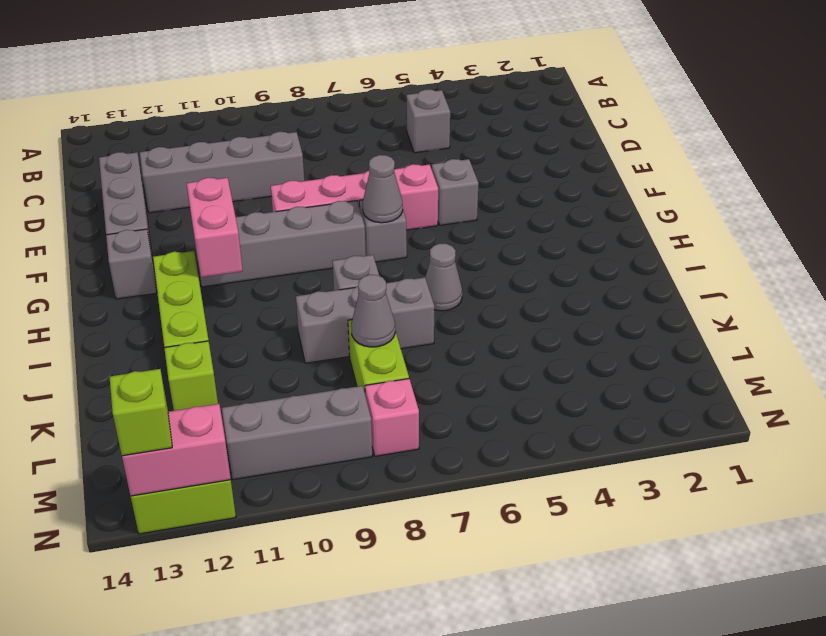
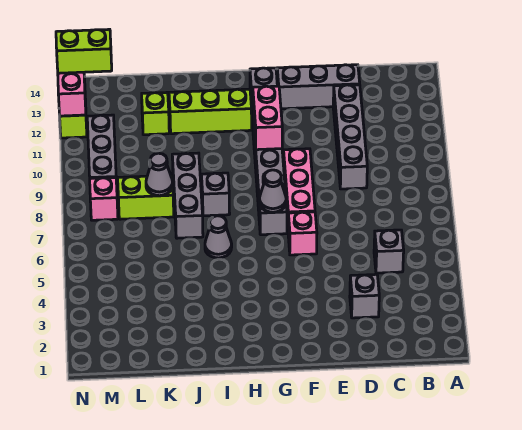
grey brick F5 level 1 -> grey brick D3 level 1
pink brick G11:H11 level 2 -> pink brick G10:G11 level 2
lime brick N13 level 3 -> lime brick M13:N13 level 3

